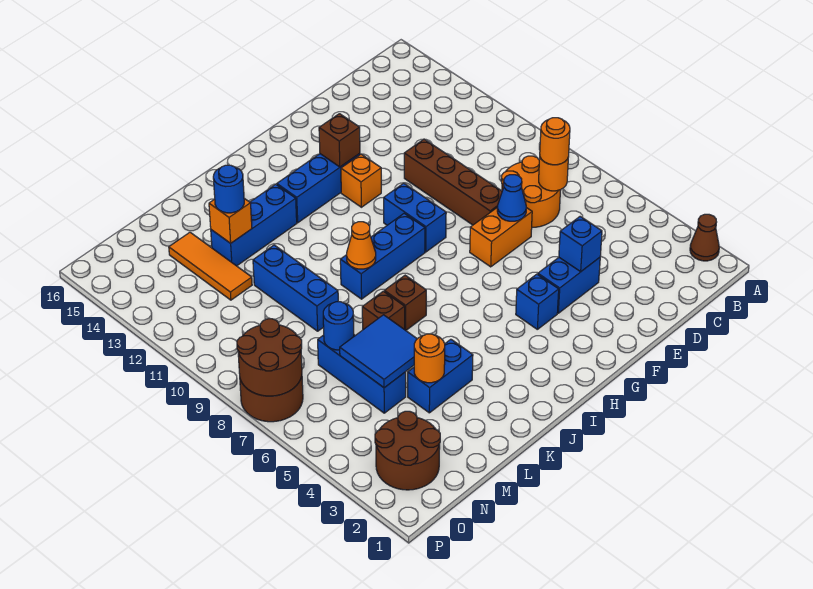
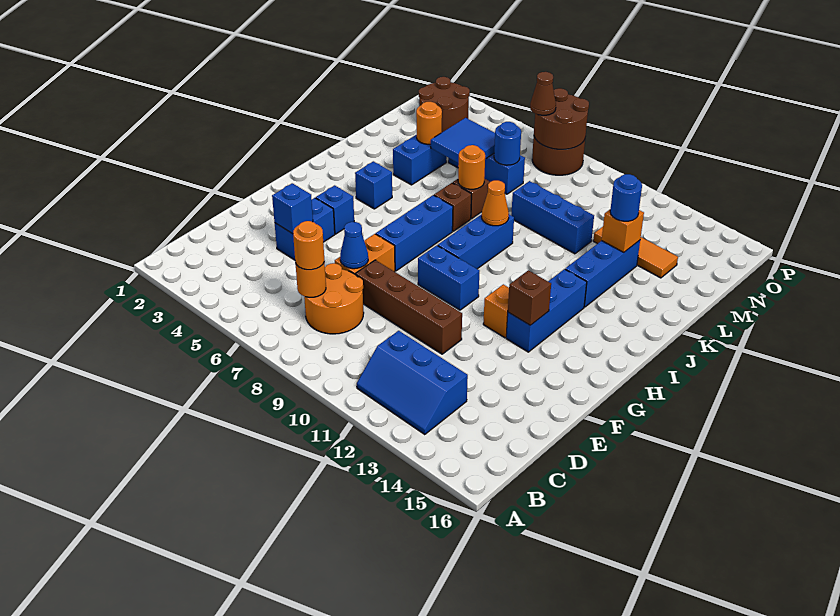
brown cone A2 level 1 -> brown cone O7 level 3
none -> blue slope B11:C13 level 1 top C
none -> blue brick G7:I7 level 1
none -> blue brick I4 level 1
none -> orange round brick K7 level 2

